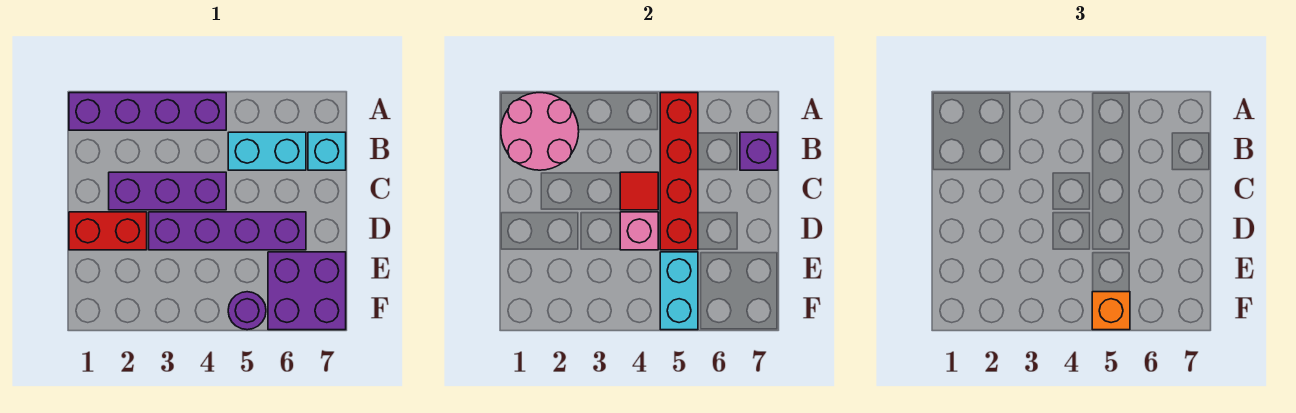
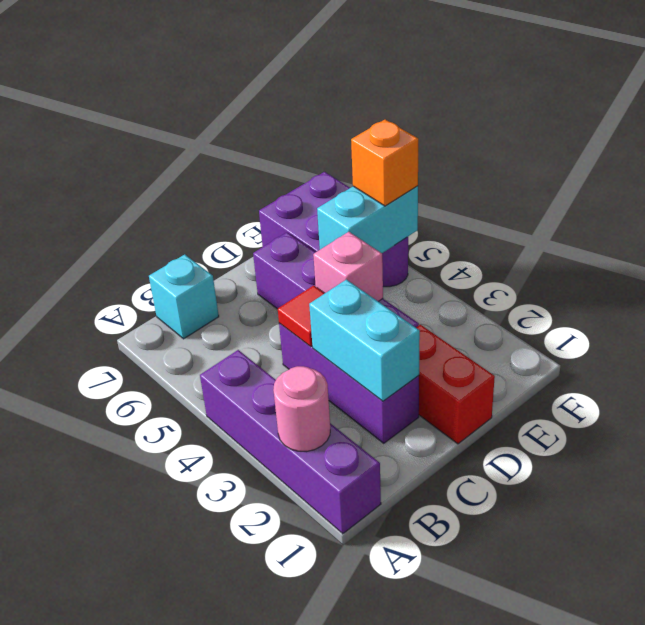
pink round brick A1:B2 level 2 -> pink round brick A2 level 2
red brick A5:D5 level 2 -> none
cyan brick B5:B6 level 1 -> cyan brick C2:C3 level 2
purple brick B7 level 2 -> none

